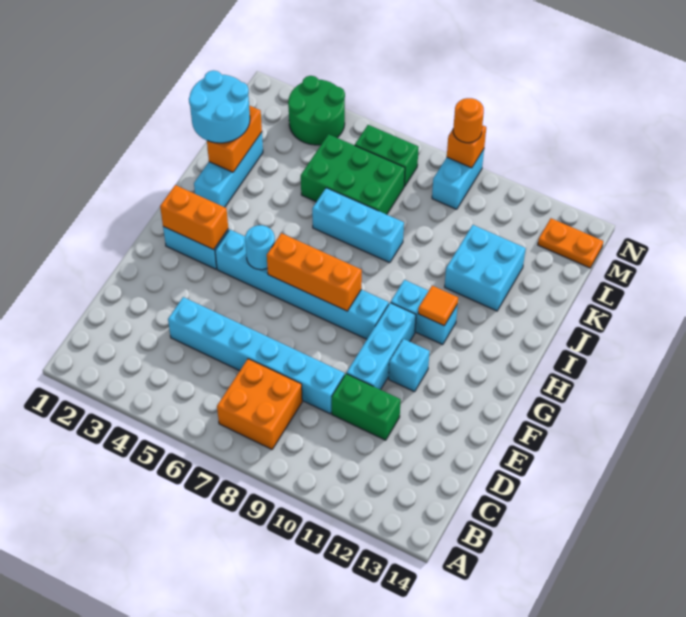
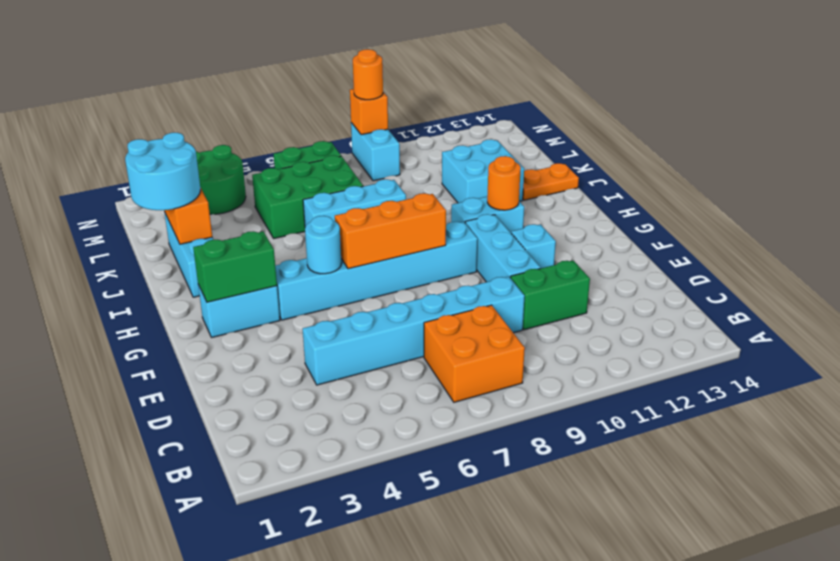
orange brick G2:G3 level 2 -> green brick G2:G3 level 2
orange tile H11 level 2 -> orange round brick H11 level 2
orange plate M13:M14 level 1 -> orange plate J13:J14 level 1

